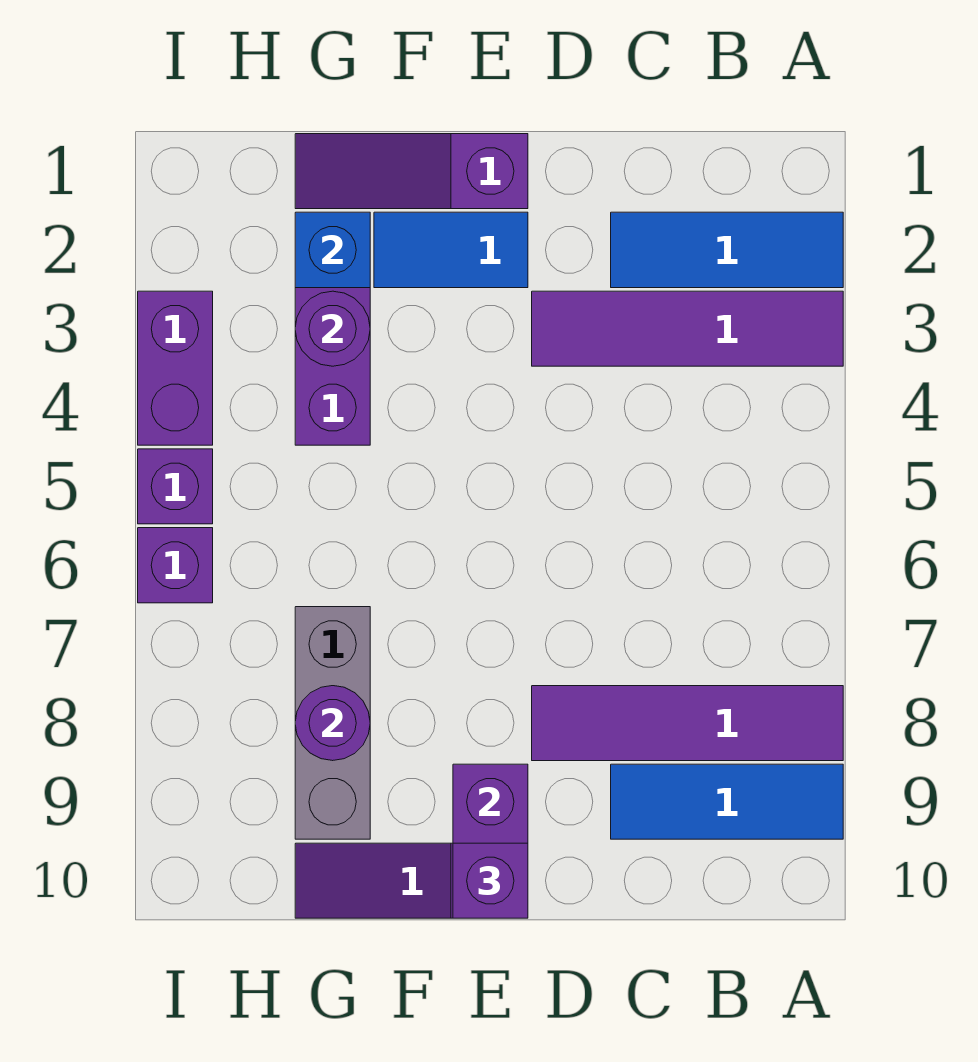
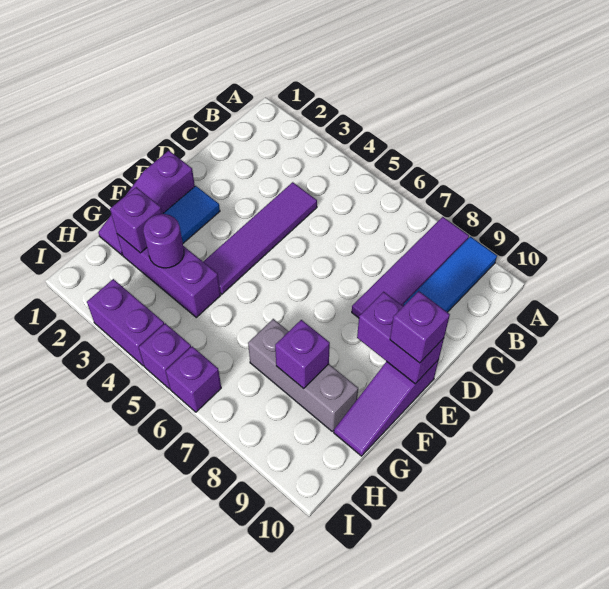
blue tile A2:C2 level 1 -> none
purple tile A3:D3 level 1 -> purple tile C4:F4 level 1
blue brick G2 level 2 -> purple brick G2 level 2
purple round brick G8 level 2 -> purple brick G8 level 2

